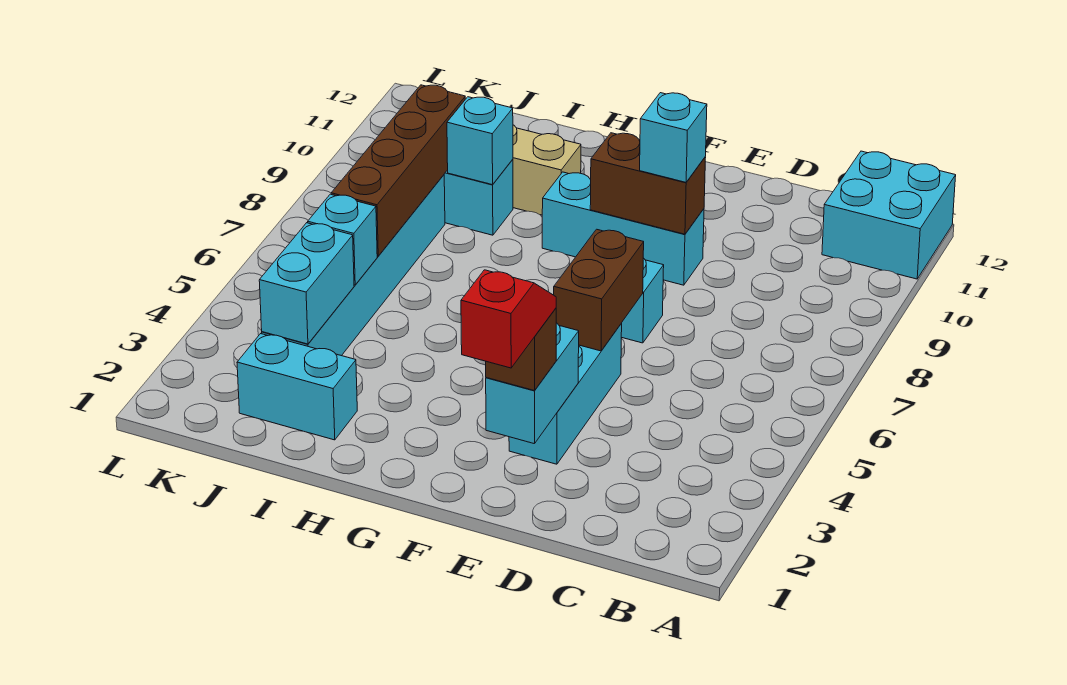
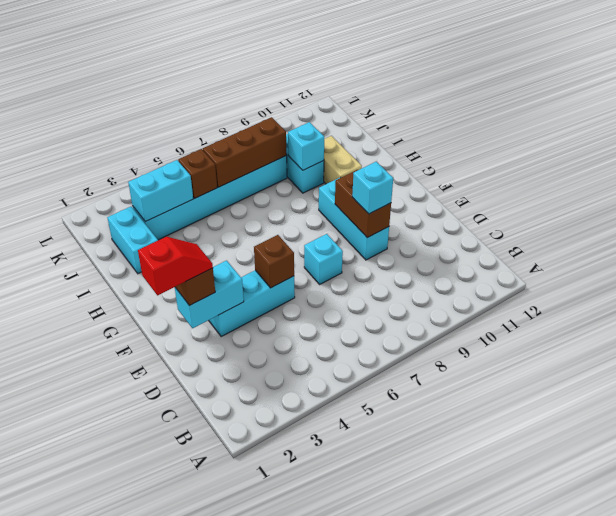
cyan brick A11:B12 level 1 -> none
brown brick E5:E6 level 2 -> brown brick E5 level 2
cyan brick J5 level 2 -> brown brick J5 level 2
brown brick J6:J9 level 2 -> brown brick J6:J8 level 2

